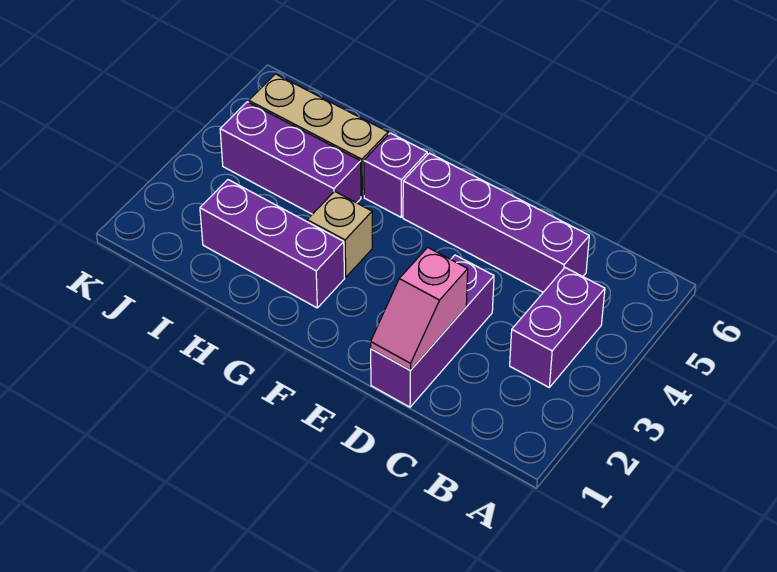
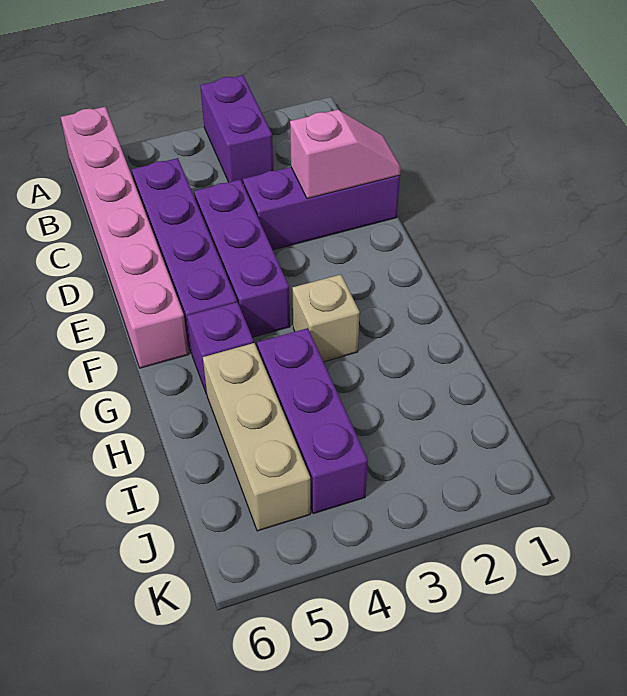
none -> pink brick A6:F6 level 1
purple brick B3:B4 level 1 -> purple brick A3:B3 level 1
purple brick G2:I2 level 1 -> purple brick D4:F4 level 1

